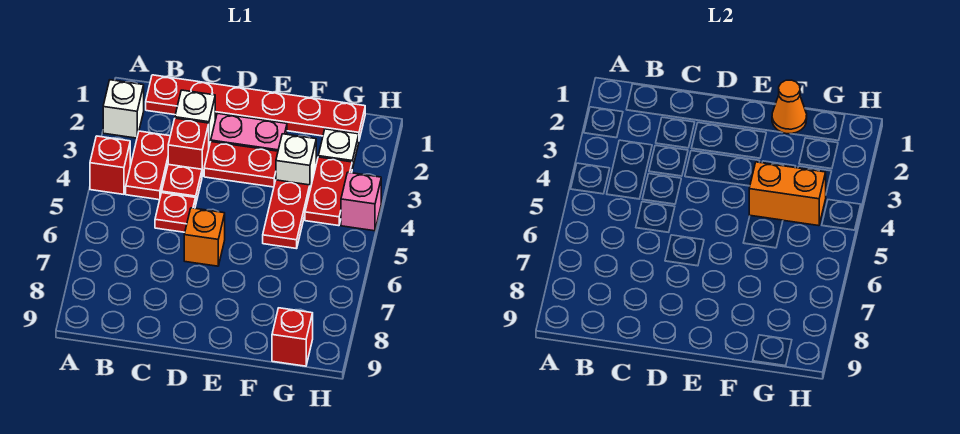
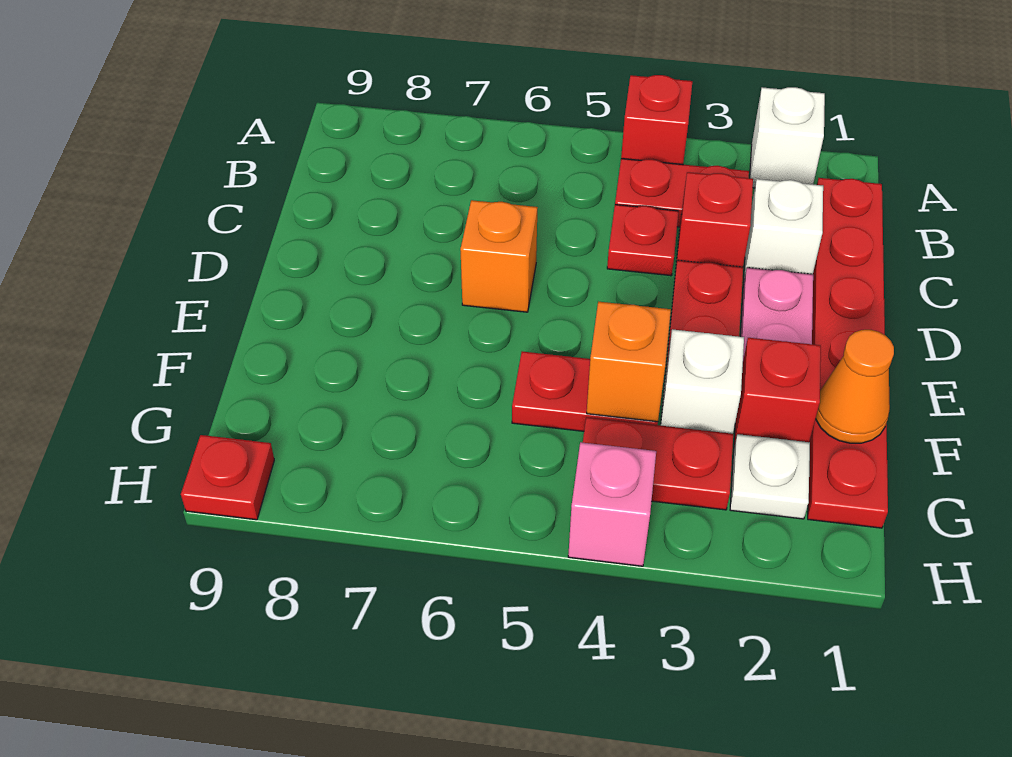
red plate C5 level 1 -> red plate H9 level 1
orange brick F4:G4 level 2 -> orange brick F4 level 2
red brick G9 level 1 -> red brick F2 level 1

